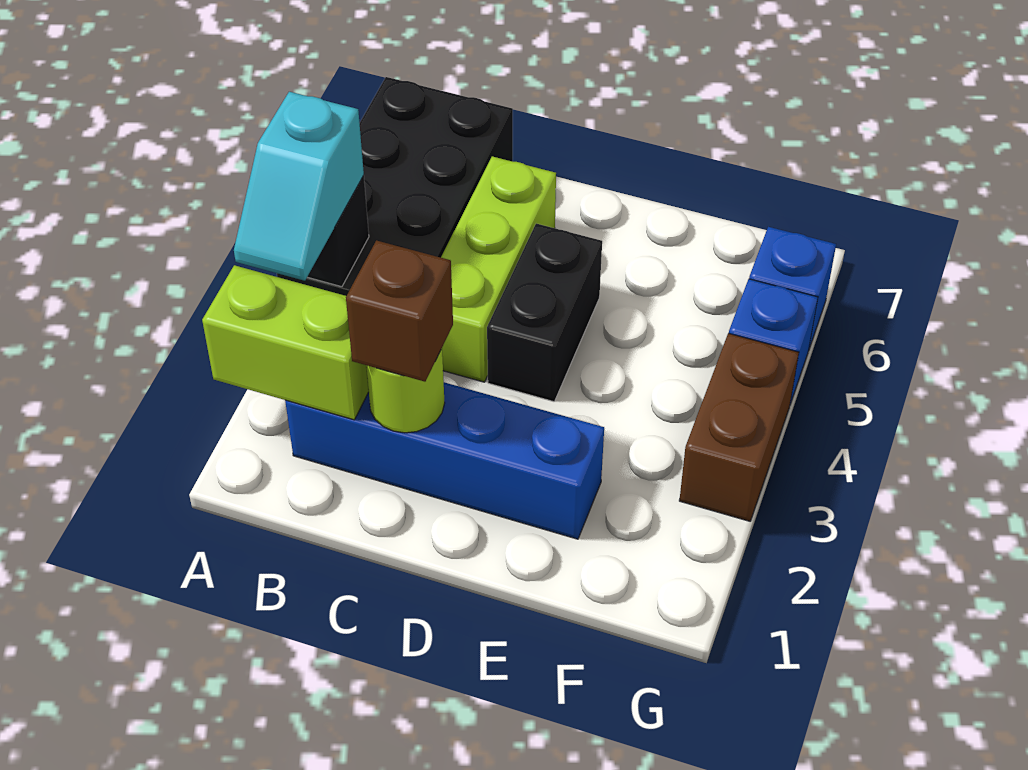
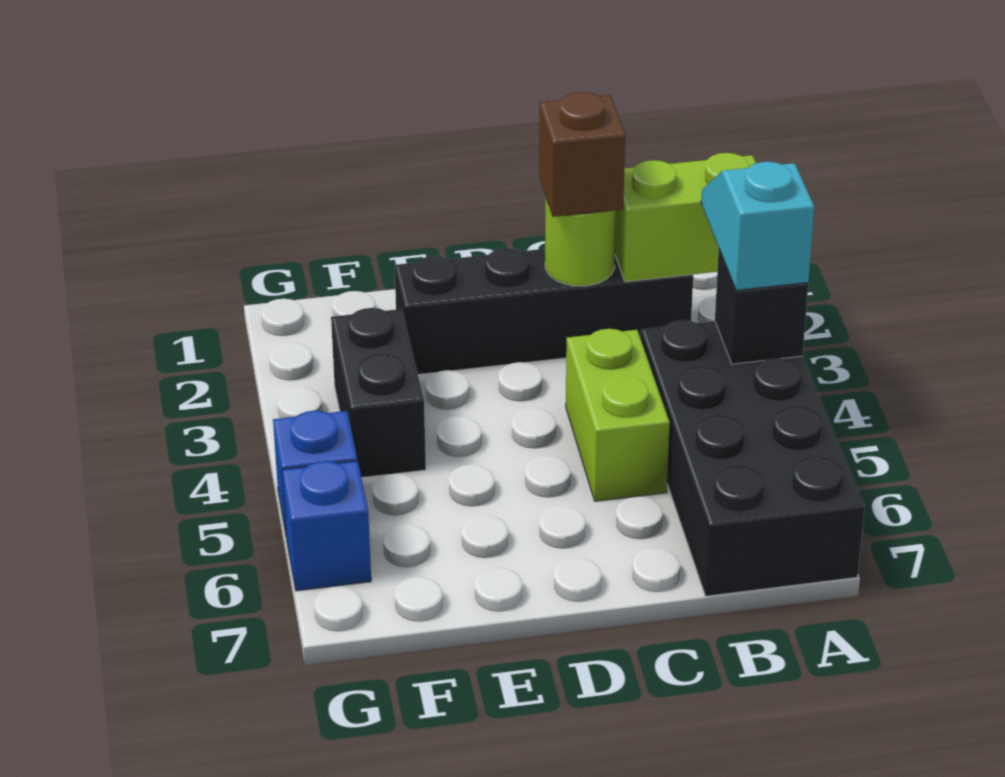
blue brick B2:E2 level 1 -> black brick B2:E2 level 1
lime brick C4:C6 level 1 -> lime brick C4:C5 level 1
black brick D4:D5 level 1 -> black brick F3:F4 level 1
brown brick G3:G4 level 1 -> none

